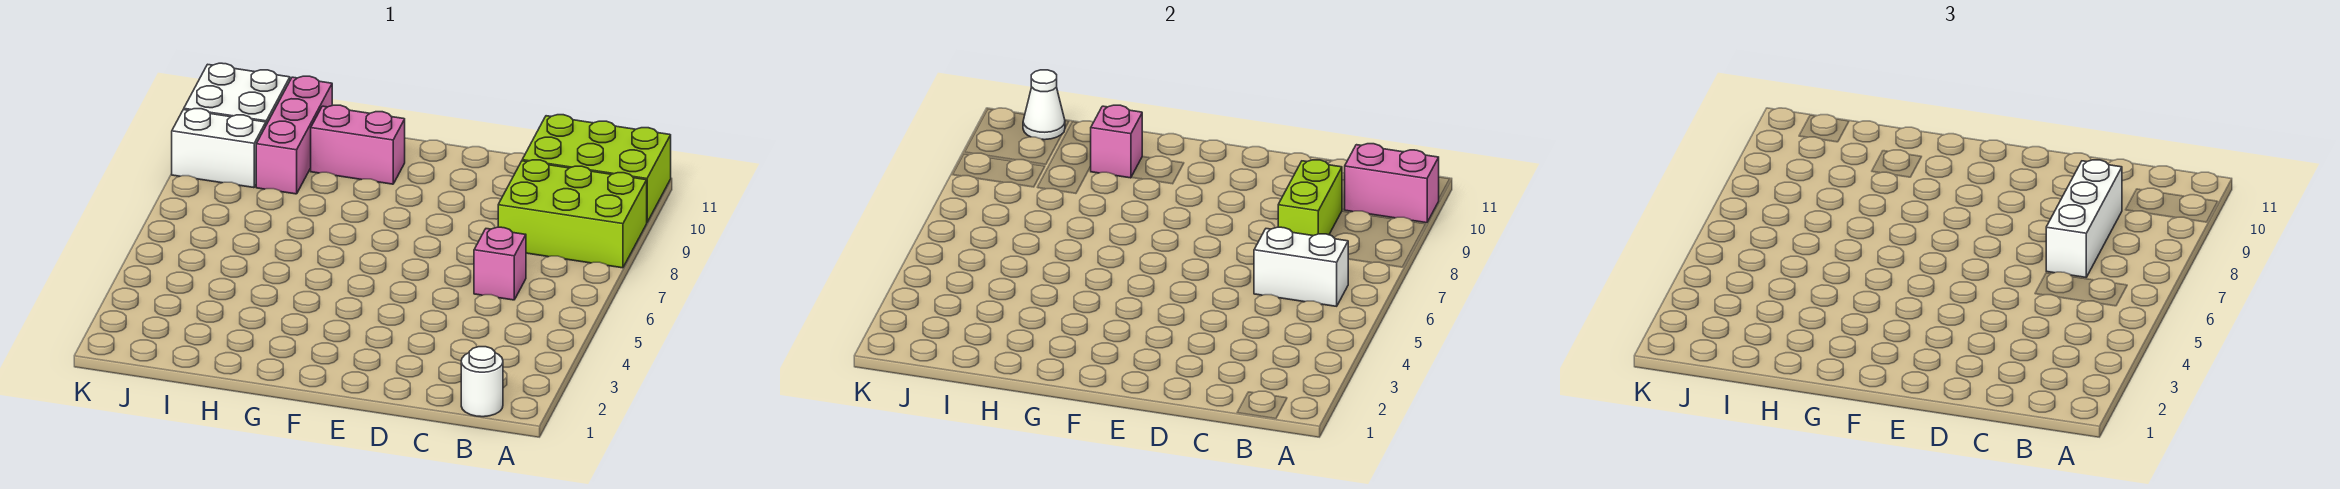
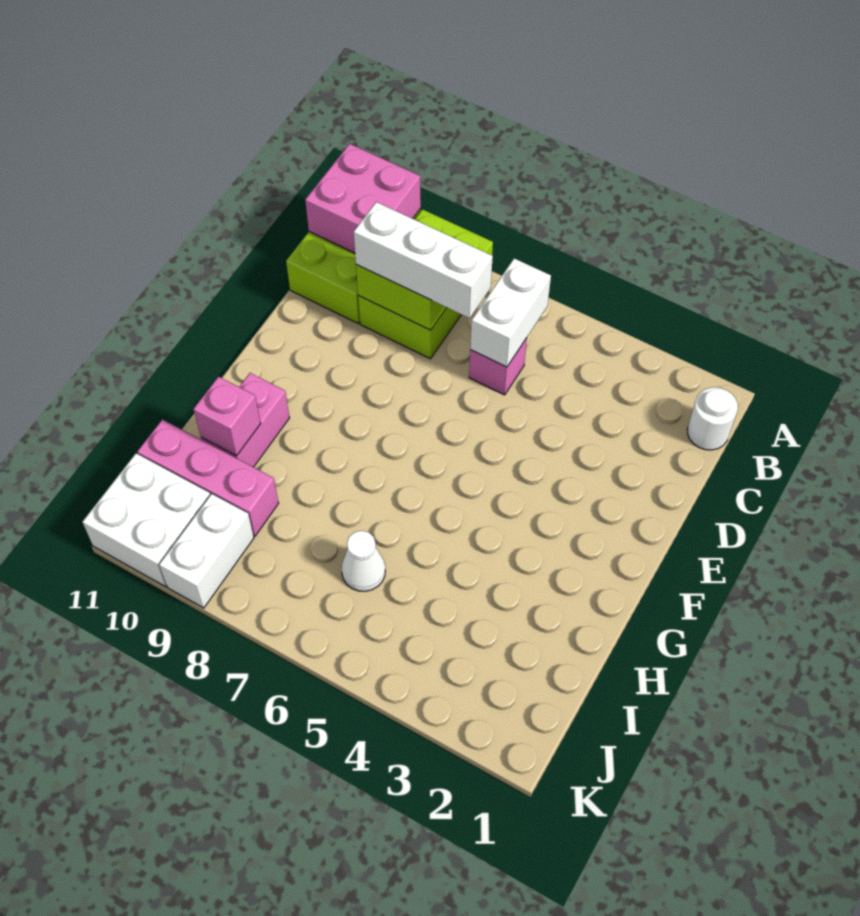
pink brick A10:B10 level 2 -> pink brick A10:B11 level 2
white cone J11 level 2 -> white cone I6 level 1

